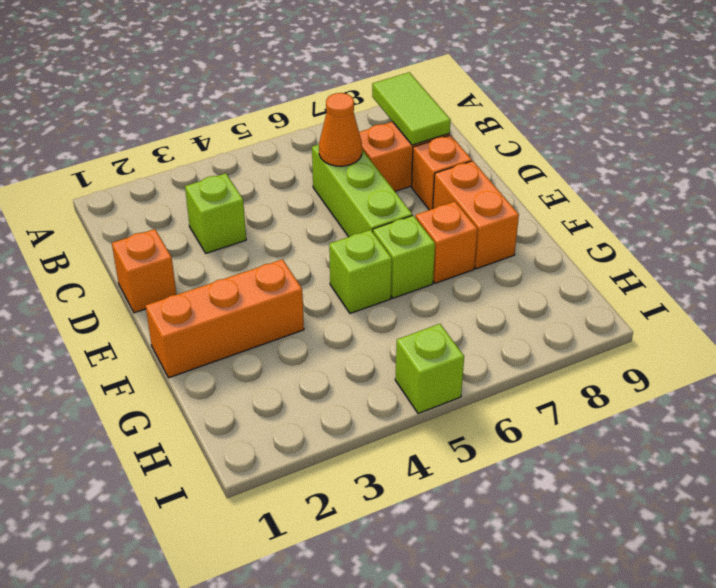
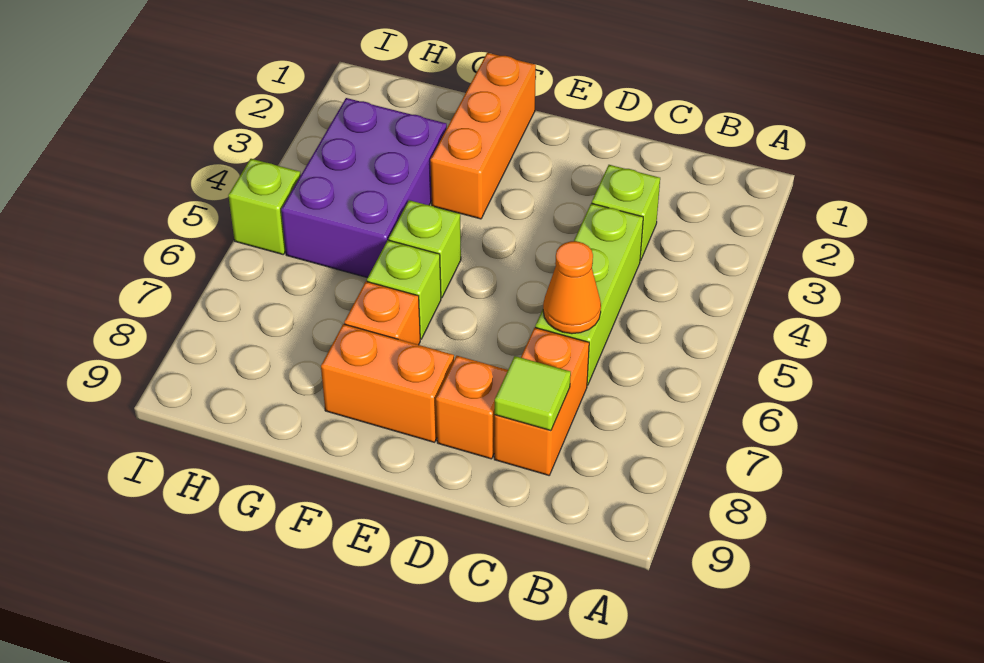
lime tile B8:C8 level 2 -> lime tile C8 level 2
lime brick C6:E6 level 1 -> lime brick C4:C6 level 1
orange brick D1 level 1 -> none
none -> purple brick G3:H5 level 1

